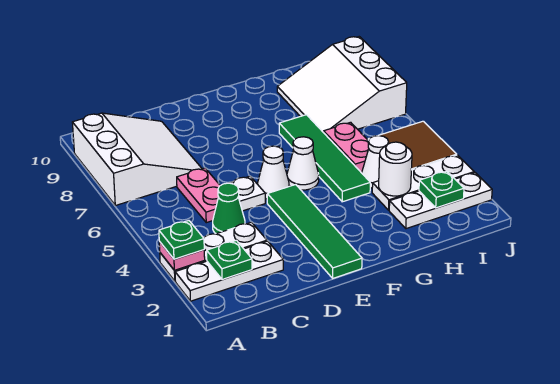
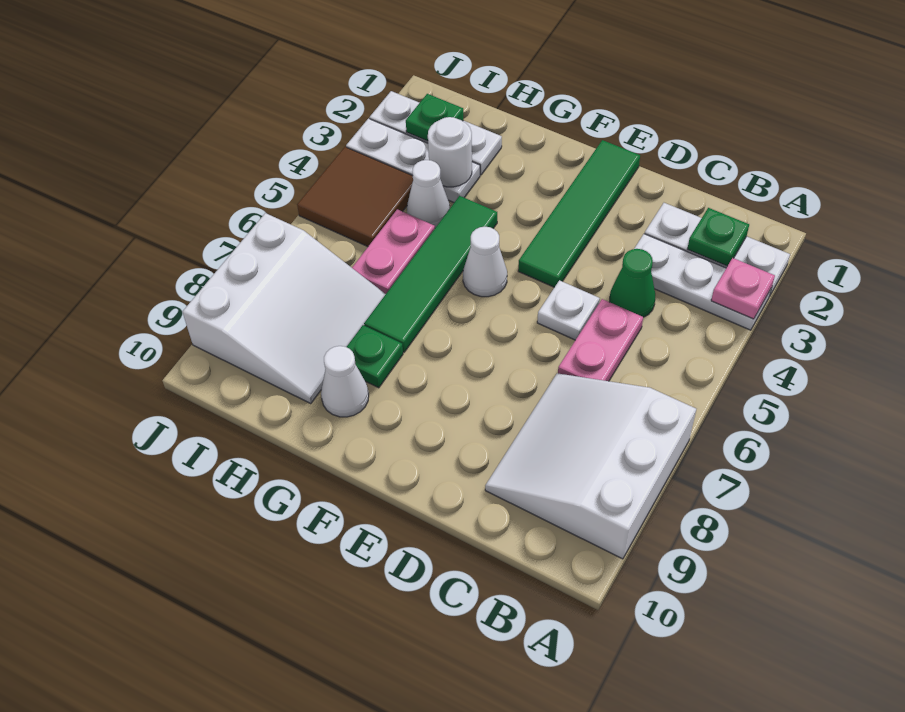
green plate A3 level 3 -> green plate G8 level 1
white cone E5 level 1 -> white cone G9 level 1

